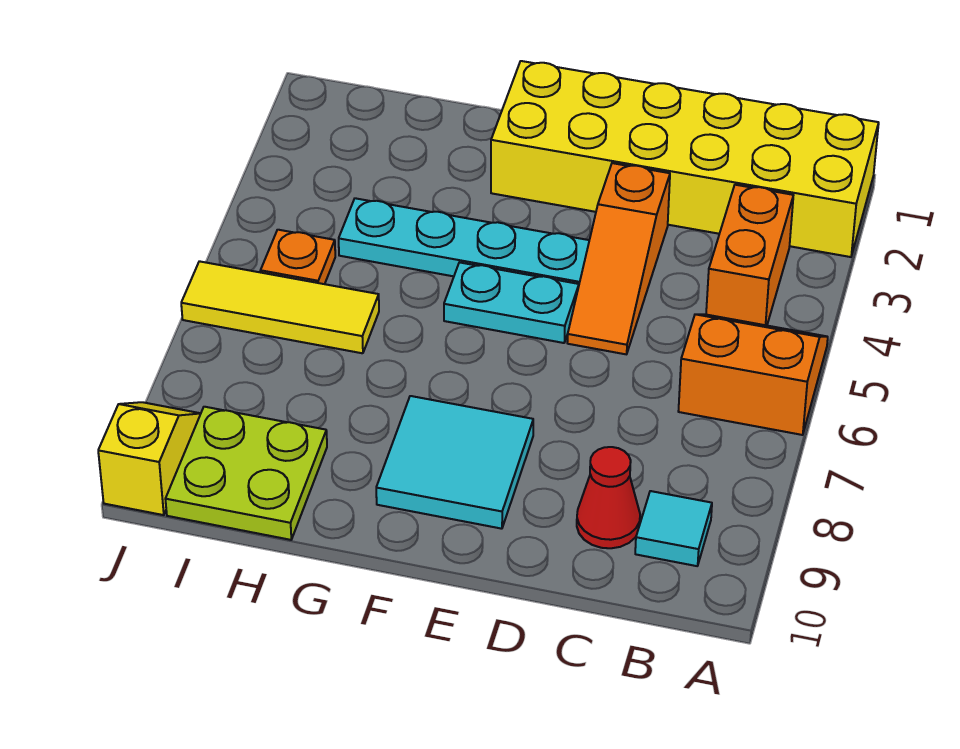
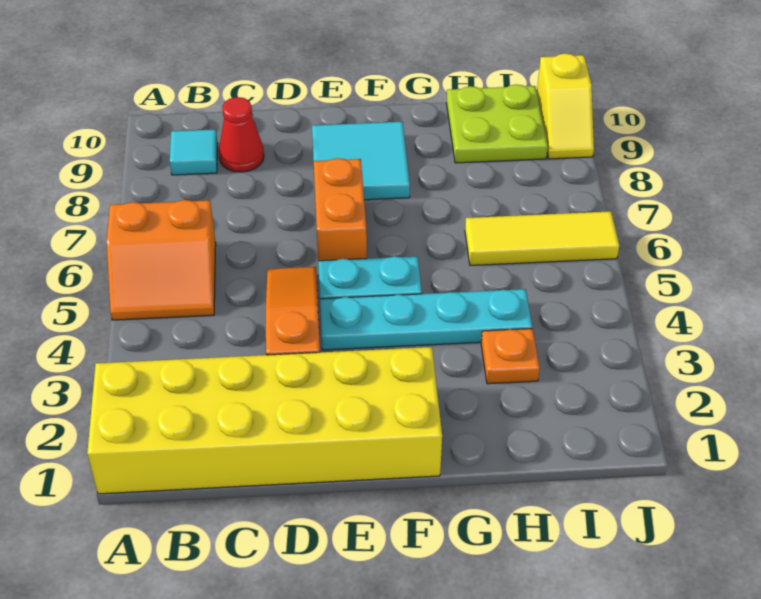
orange brick B3:B4 level 1 -> orange brick E6:E7 level 1
orange plate I5 level 1 -> orange plate H3 level 1

